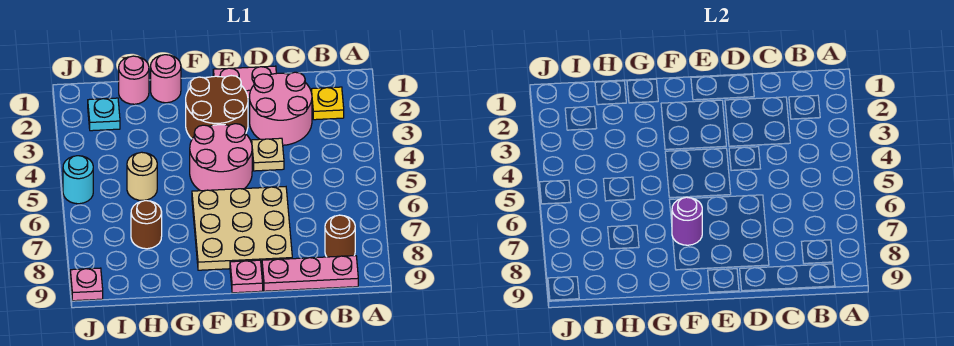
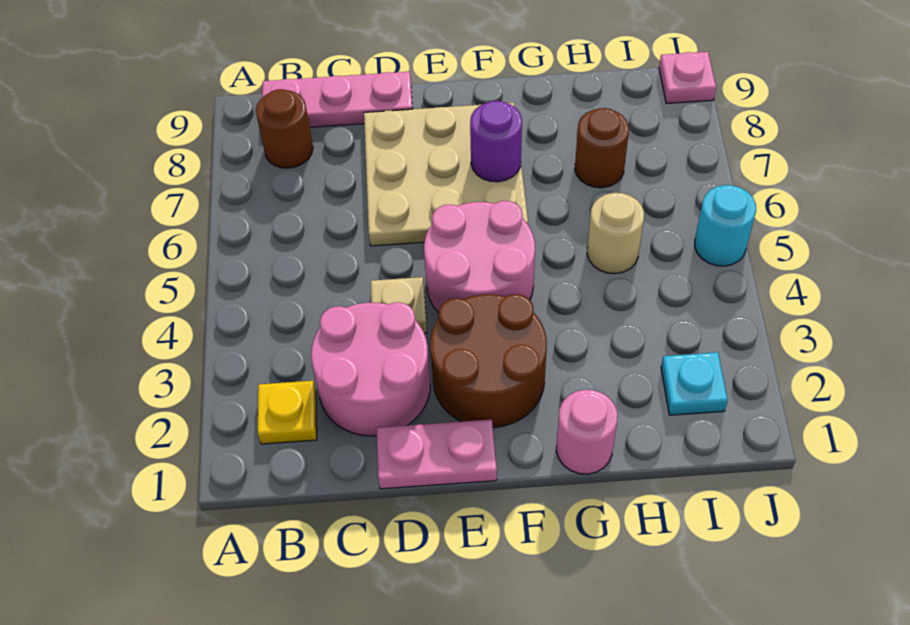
pink plate E9 level 1 -> none
pink round brick H1 level 1 -> none

